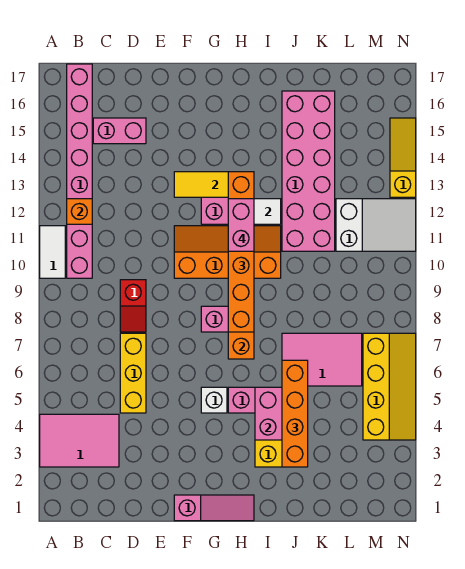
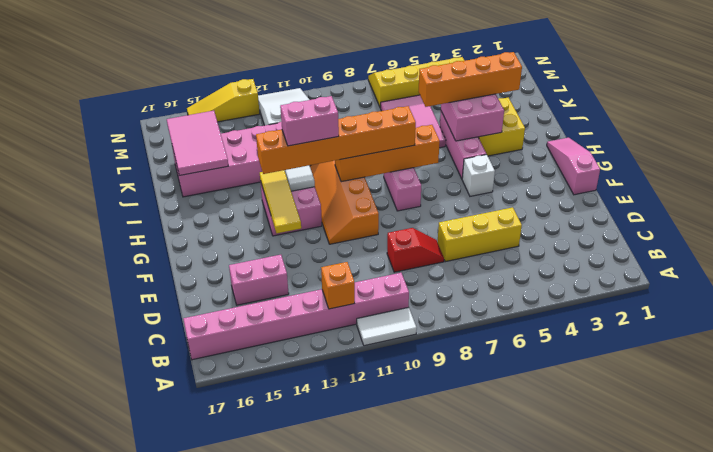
pink tile A3:C4 level 1 -> pink tile J15:L16 level 2
pink brick C15:D15 level 1 -> pink brick D14:D15 level 1

